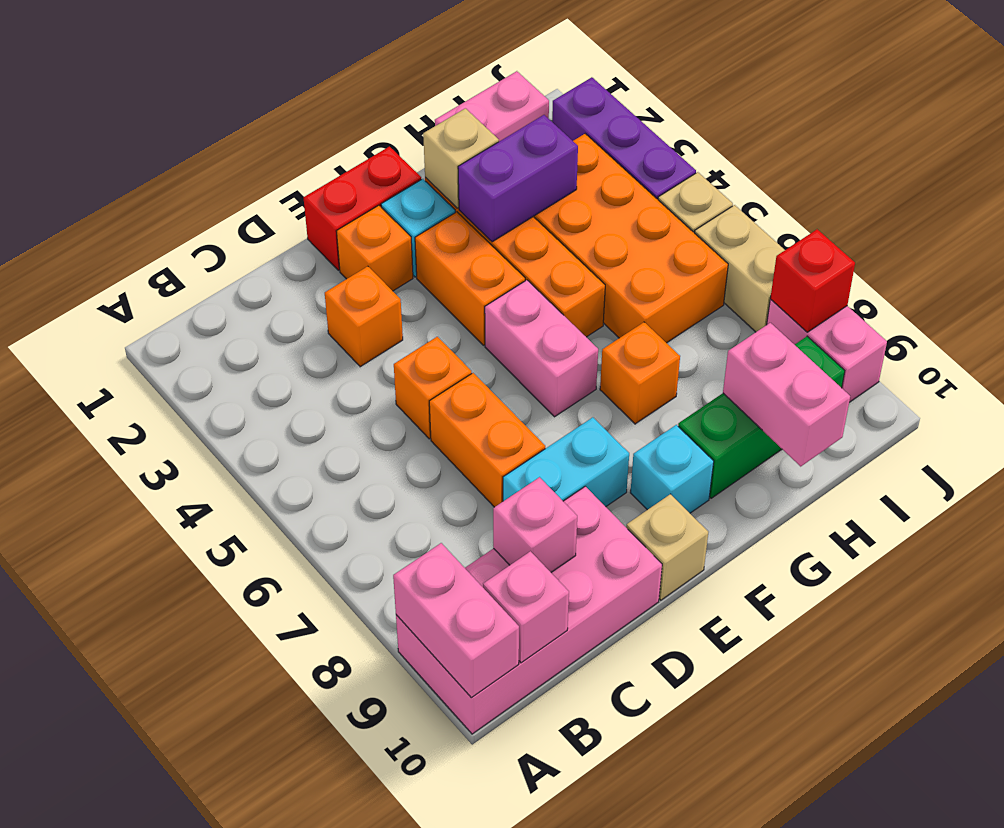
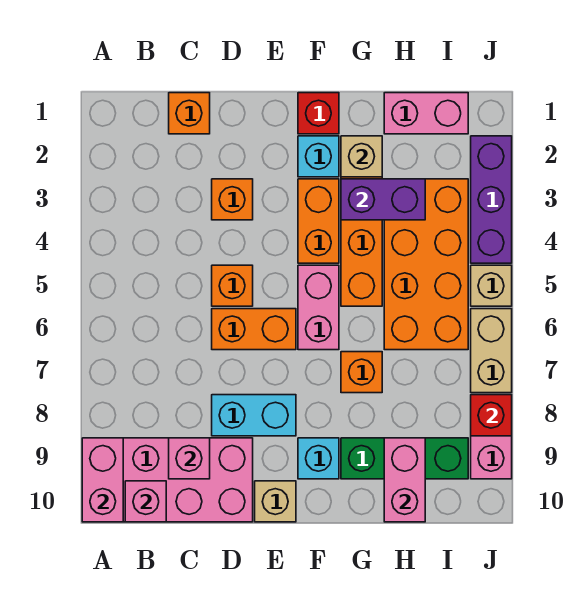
orange brick D6:D7 level 1 -> orange brick D6:E6 level 1
red brick E1:F1 level 1 -> red brick F1 level 1
orange brick E2 level 1 -> orange brick C1 level 1

